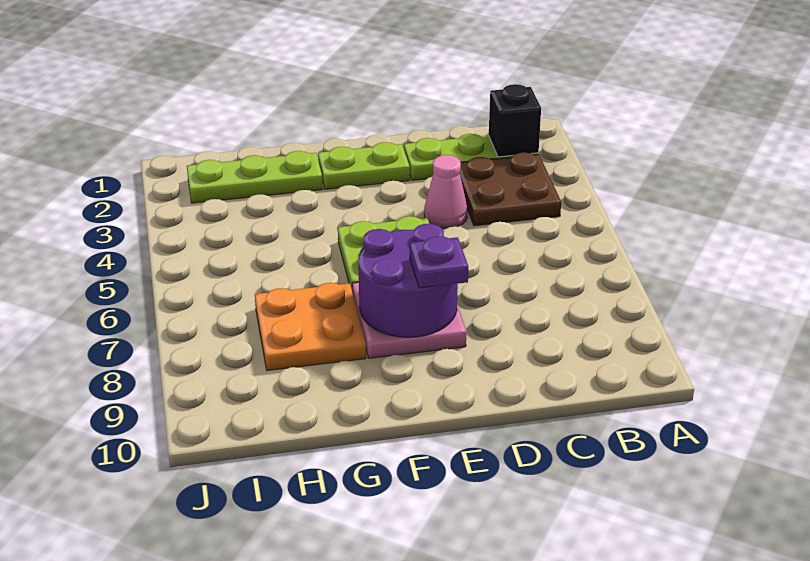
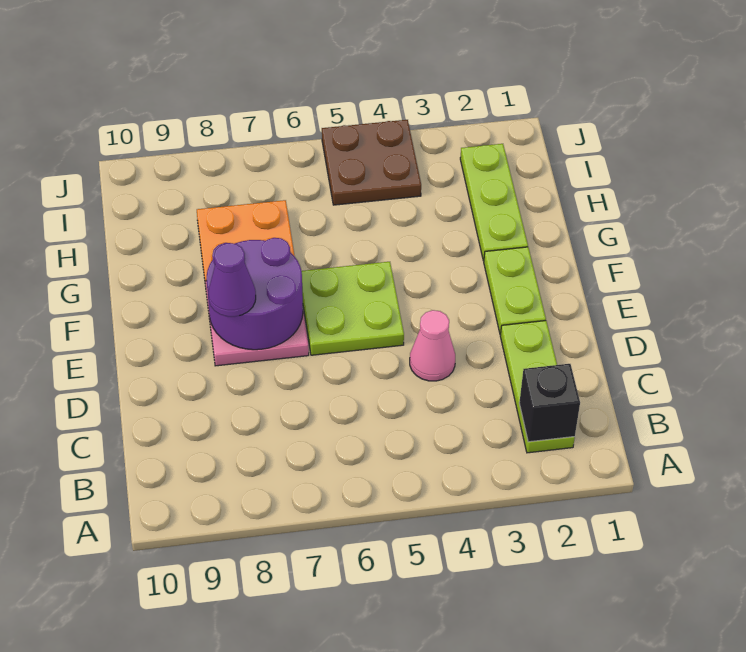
brown plate B3:C4 level 1 -> brown plate I4:J5 level 1
purple plate E8 level 3 -> purple cone E8 level 3

